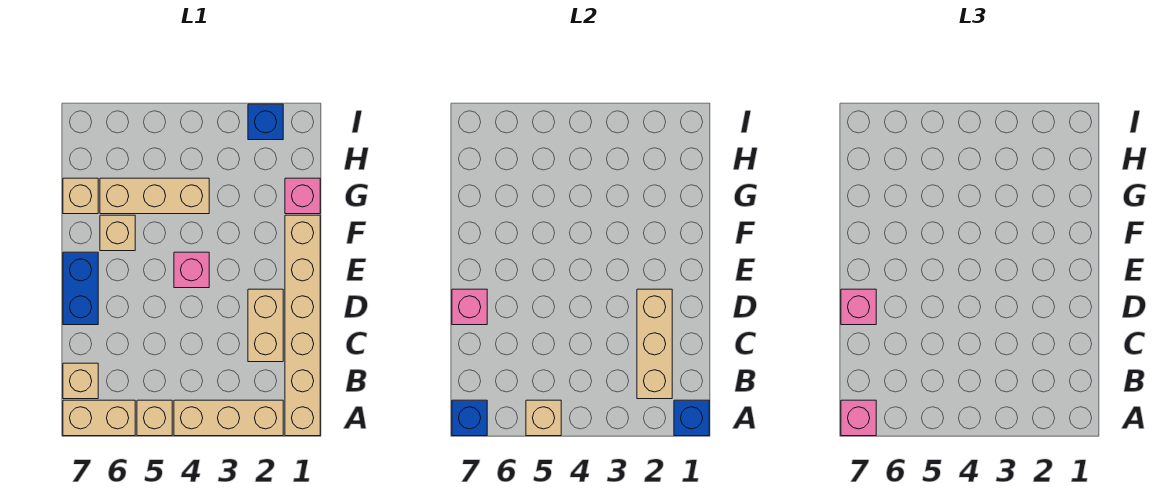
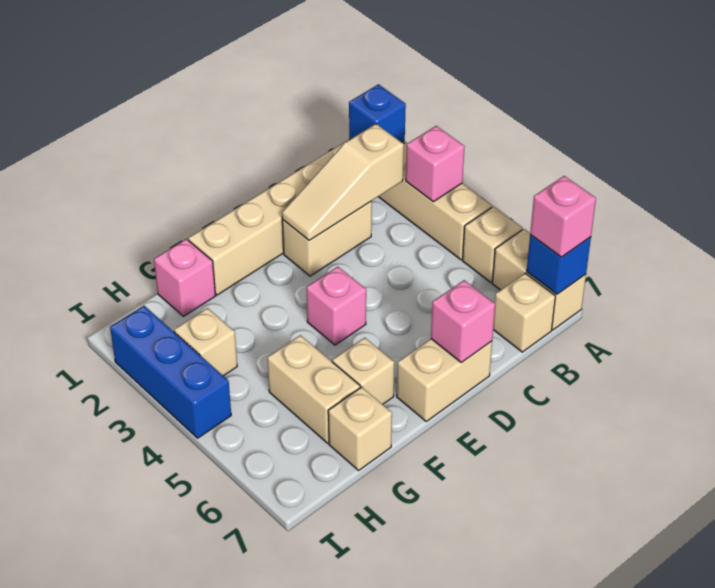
tan brick A5 level 2 -> tan brick H3 level 1
tan brick B2:D2 level 2 -> tan slope B2:D2 level 2 top B
blue brick D7:E7 level 1 -> tan brick D7:E7 level 1
pink brick D7 level 3 -> pink brick A3 level 2
tan brick G4:G6 level 1 -> tan brick G5:G6 level 1
blue brick I2 level 1 -> blue brick I2:I4 level 1

